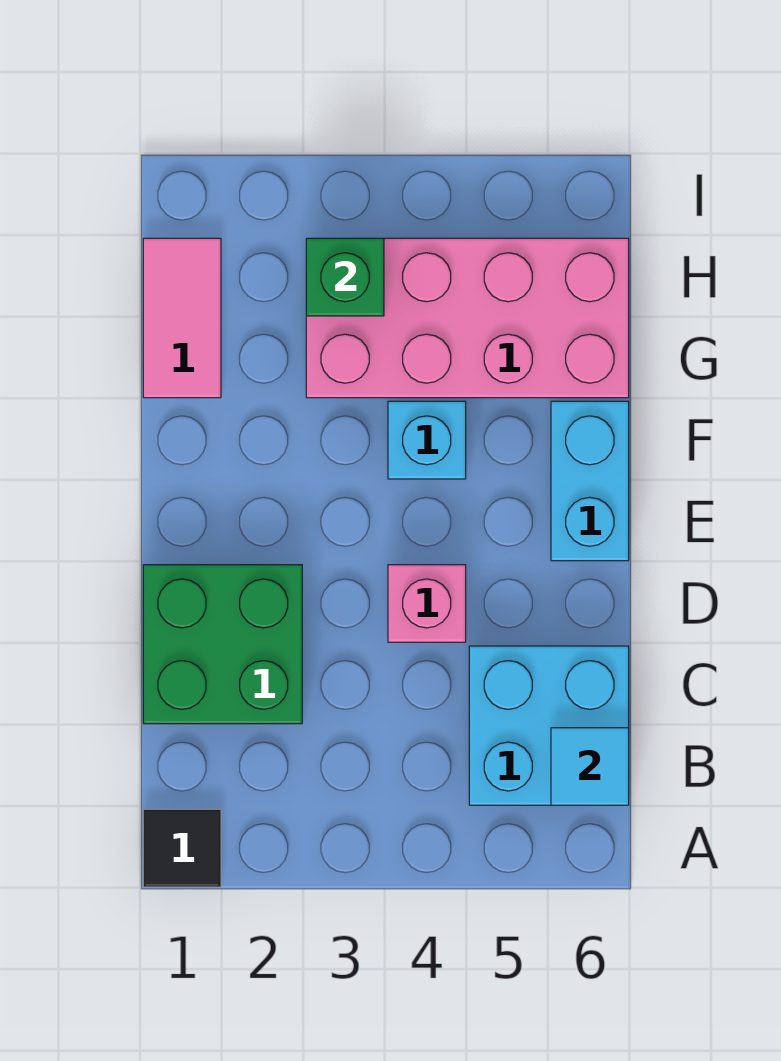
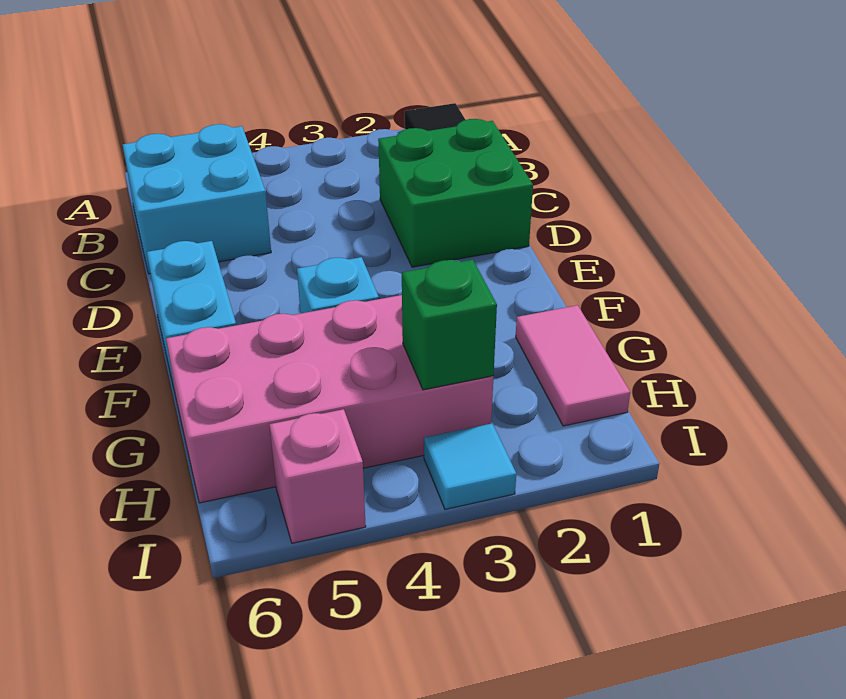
cyan tile B6 level 2 -> cyan tile I3 level 1
pink brick D4 level 1 -> pink brick I5 level 1

